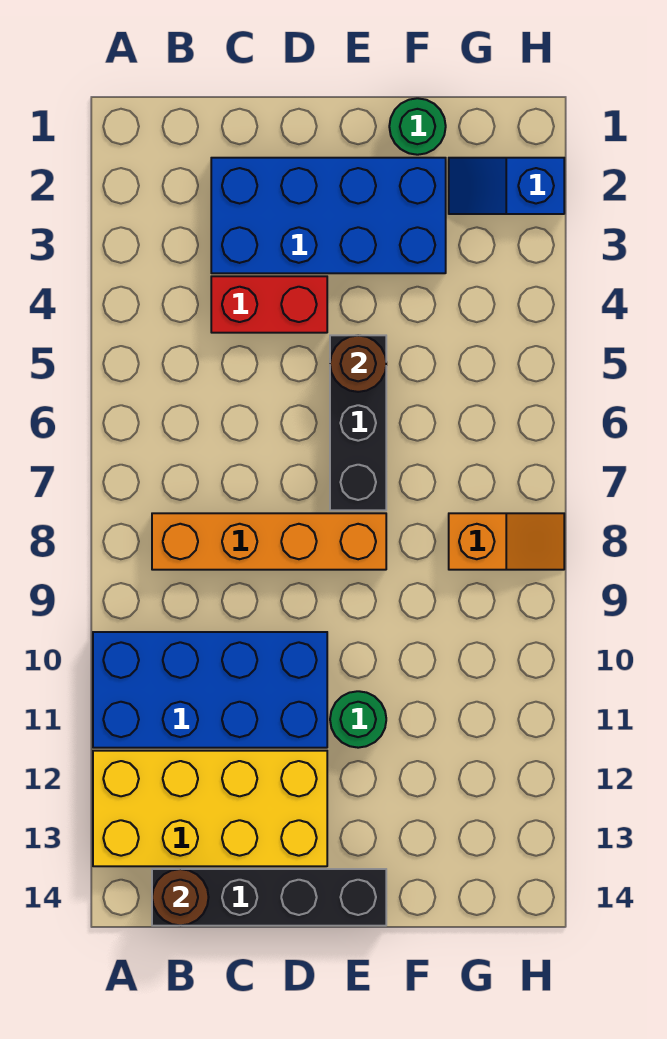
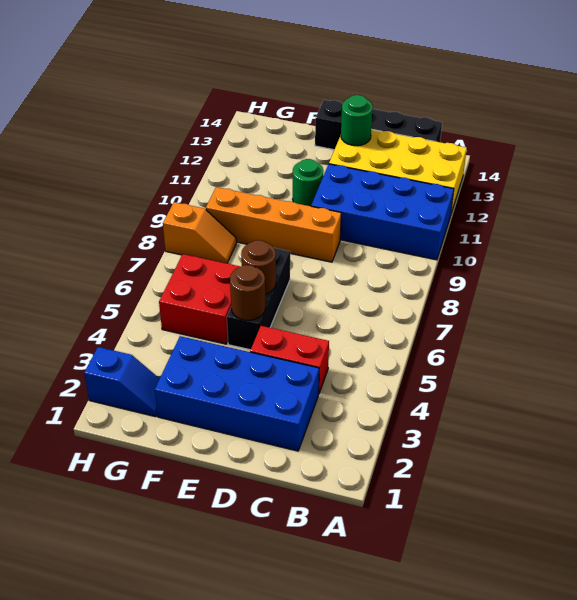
orange brick B8:E8 level 1 -> orange brick D9:G9 level 1
brown round brick B14 level 2 -> brown round brick E6 level 2
green round brick F1 level 1 -> green round brick D13 level 2
none -> red brick F5:G6 level 1
orange slope G8:H8 level 1 top G -> orange slope G8:H8 level 1 top H

